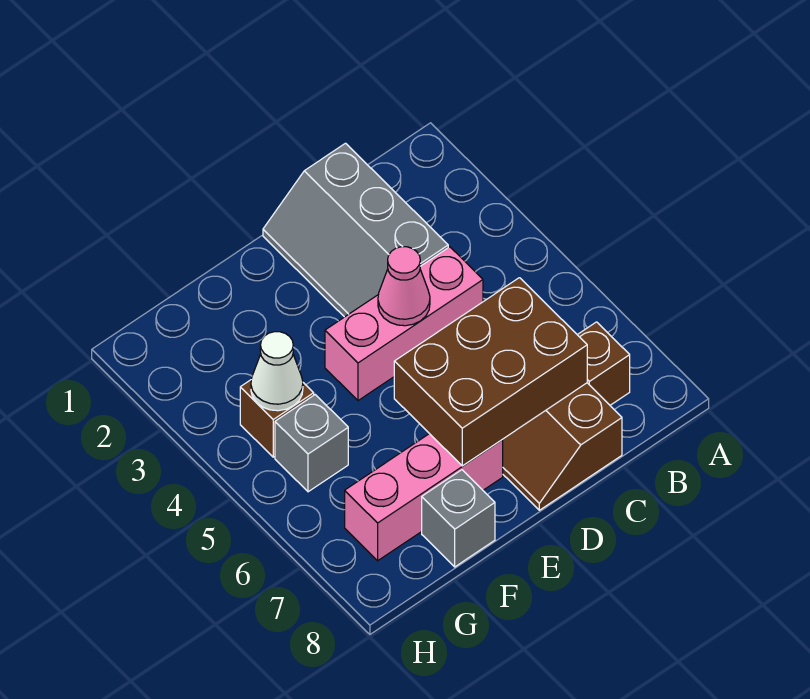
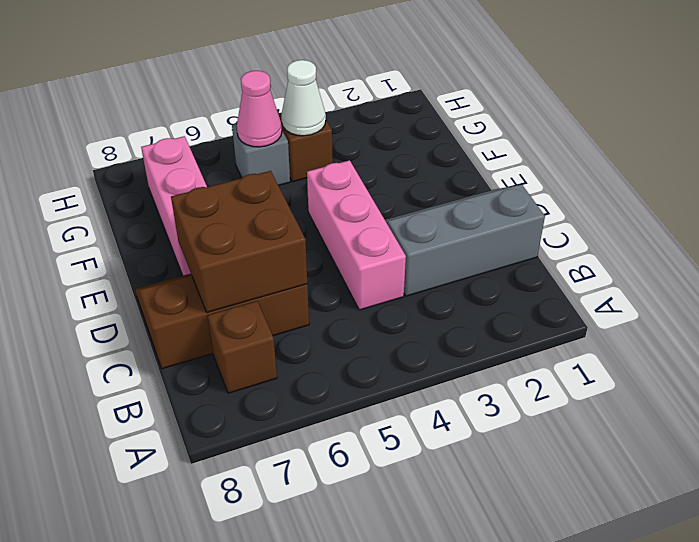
brown brick C6:E7 level 2 -> brown brick C6:D7 level 2
pink cone D4 level 2 -> pink cone G5 level 2
grey brick F8 level 1 -> none

